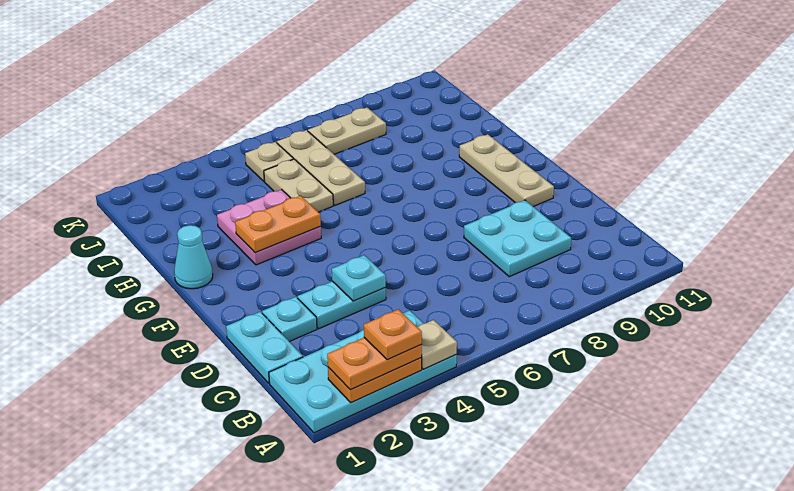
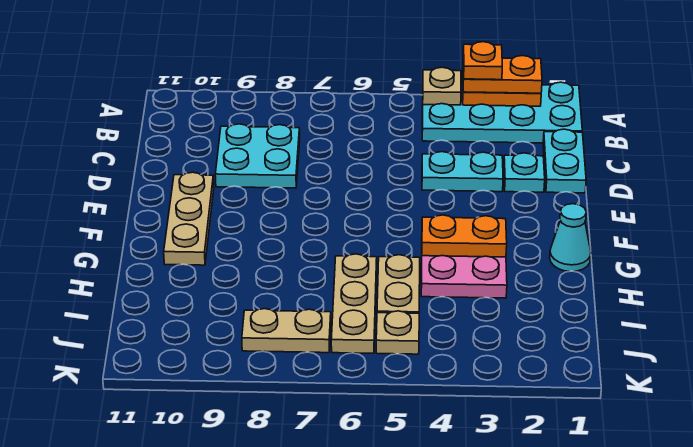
cyan plate D4 level 2 -> none

